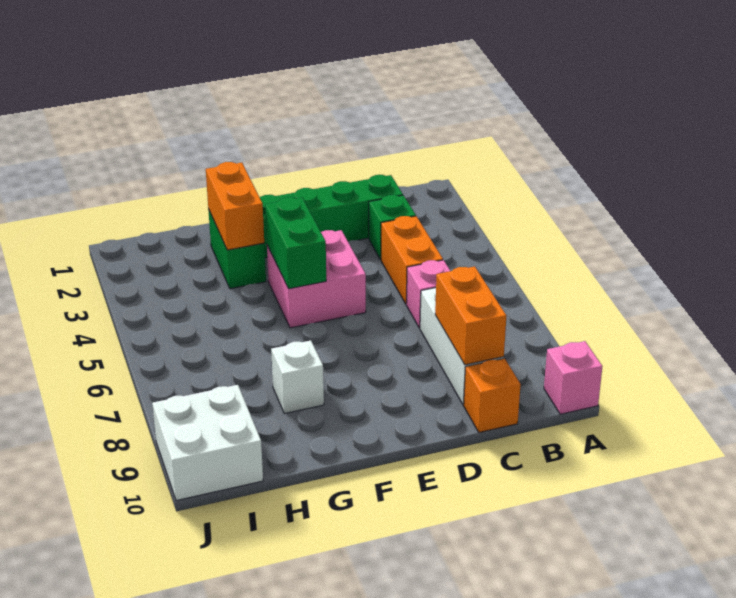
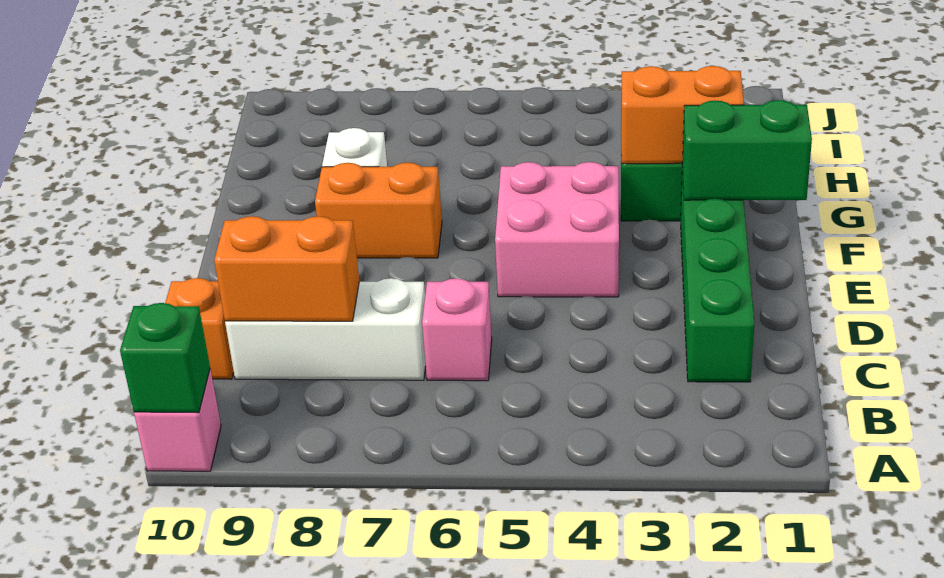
green brick C3 level 1 -> green brick A10 level 2
orange brick C4:C5 level 1 -> orange brick F7:F8 level 1
green brick F4:F5 level 2 -> green brick F1:F2 level 2
white brick I9:J10 level 1 -> none

